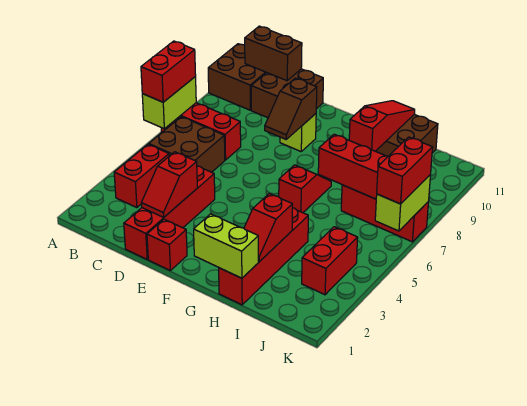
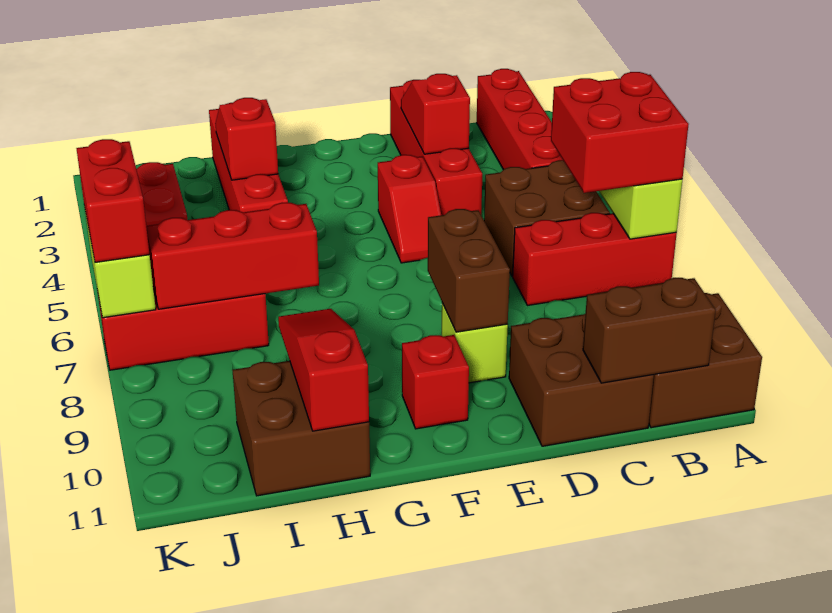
red brick A6:A7 level 3 -> red brick A6:B7 level 3
red brick B3:B4 level 1 -> red brick B1:B4 level 1
red brick E1 level 1 -> red brick F10 level 1
brown slope E8:E9 level 2 top 9 -> brown brick E8:E9 level 2
lime brick G1:H1 level 2 -> none
red slope G6:G7 level 1 top 6 -> red slope E4:E5 level 1 top 4
red slope H9:H11 level 2 top 9 -> red slope H9:H11 level 2 top 11

